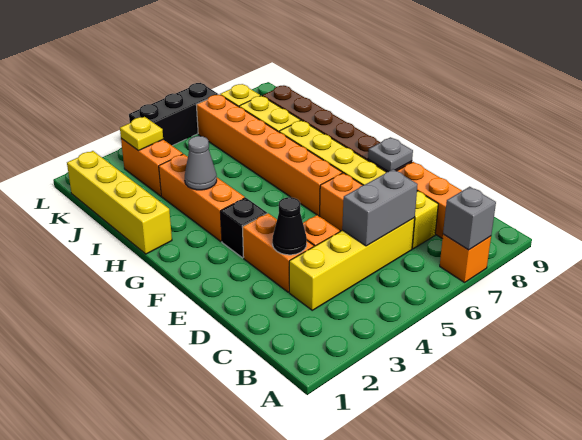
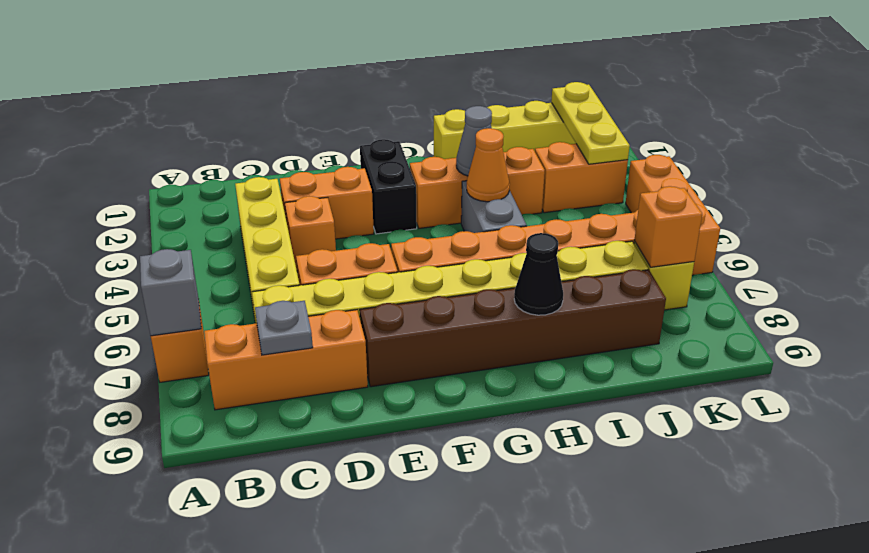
grey brick C5:C6 level 2 -> grey brick H4:H5 level 1
black cone D3 level 2 -> black cone H8 level 2
grey plate E8 level 2 -> grey plate C8 level 2
black brick F3 level 1 -> black brick F2:F3 level 1
none -> orange cone H4 level 2
yellow plate K3 level 2 -> yellow plate K1:K3 level 2
none -> orange brick K7 level 2
black brick L4:L6 level 1 -> orange brick L4:L6 level 1

